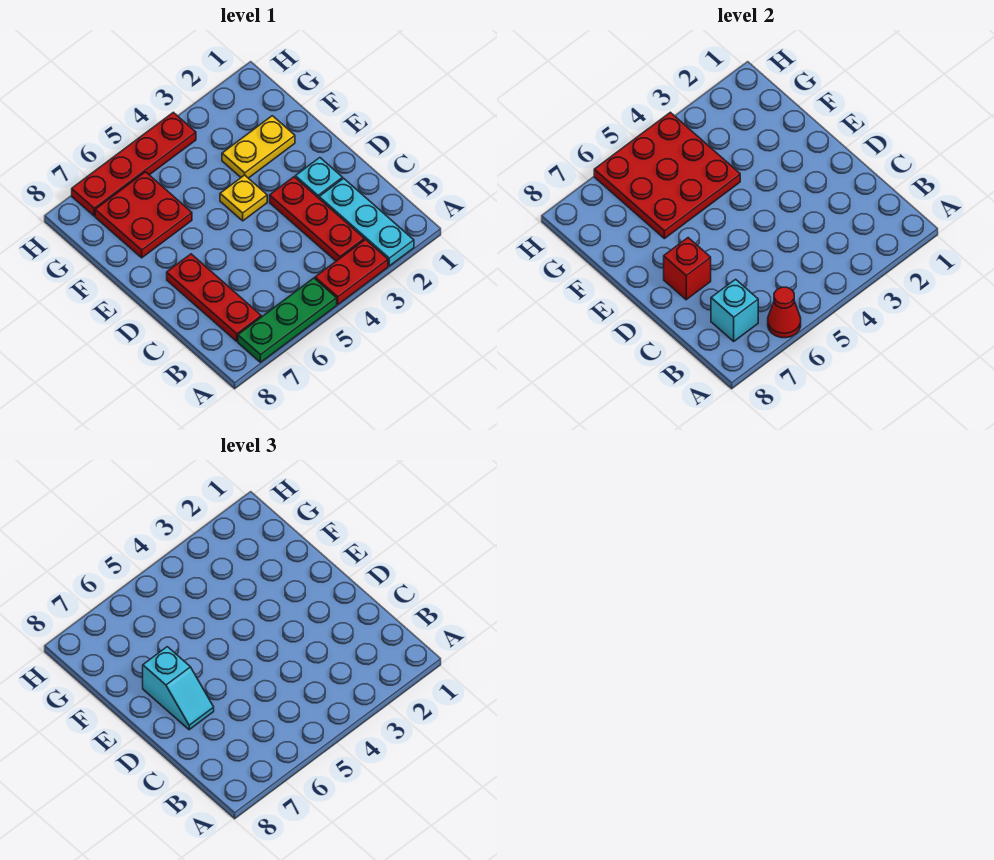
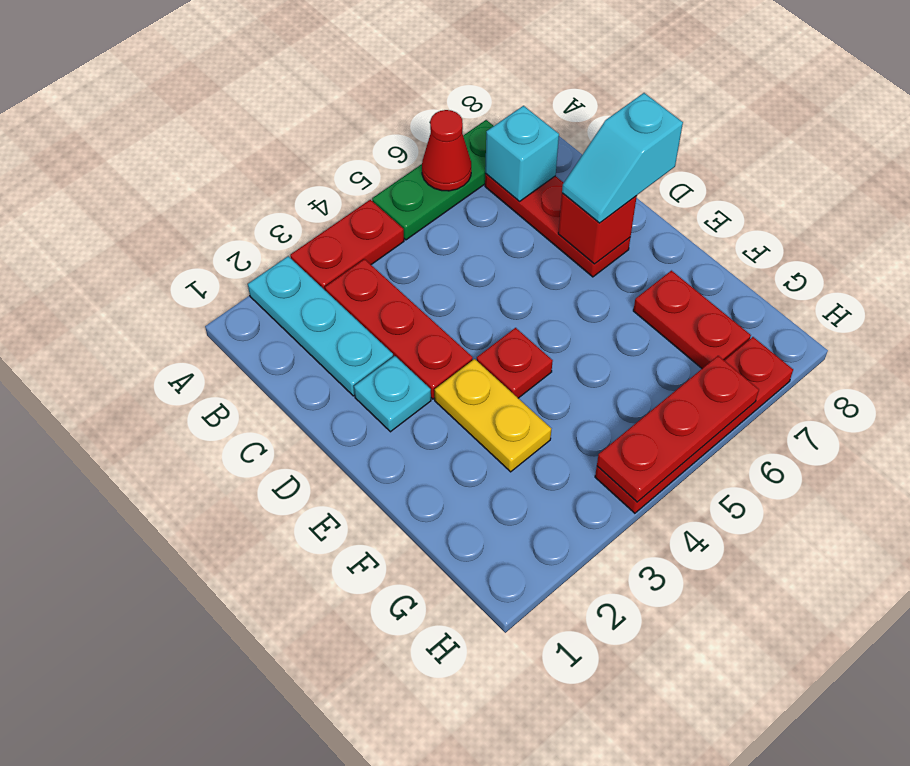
cyan slope D7:E7 level 3 top E -> cyan slope D7:D8 level 3 top 8
yellow plate E4 level 1 -> red plate E4 level 1
yellow plate F2:F3 level 1 -> yellow plate E3:F3 level 1
red plate F4:H6 level 2 -> red plate H4:H6 level 2
red plate F6:G7 level 1 -> red plate F7:G7 level 1

